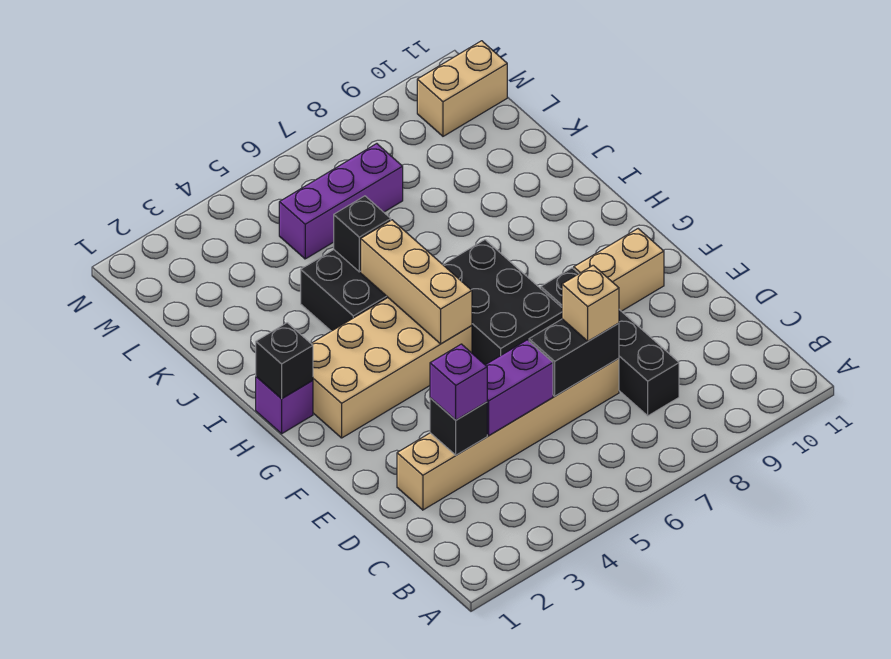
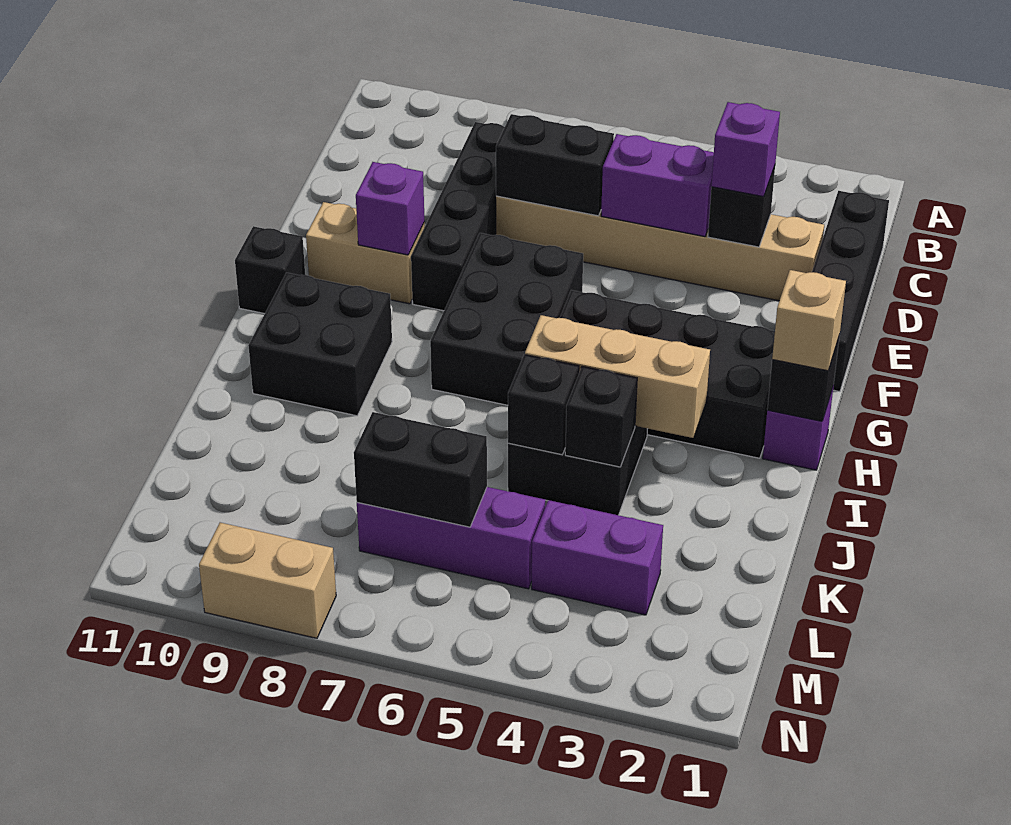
none -> black brick C1:F1 level 1
tan brick D7 level 3 -> tan brick H1 level 3
none -> purple brick F9 level 2
tan brick G2:H5 level 1 -> black brick G2:H5 level 1
tan brick G5:I5 level 2 -> tan brick I3:I5 level 2
none -> black brick G11 level 1
none -> black brick H9:I10 level 1
none -> black brick J4 level 2
none -> purple brick L3:L4 level 1
none -> black brick L6:L7 level 2
tan brick M10:M11 level 1 -> tan brick N8:N9 level 1

